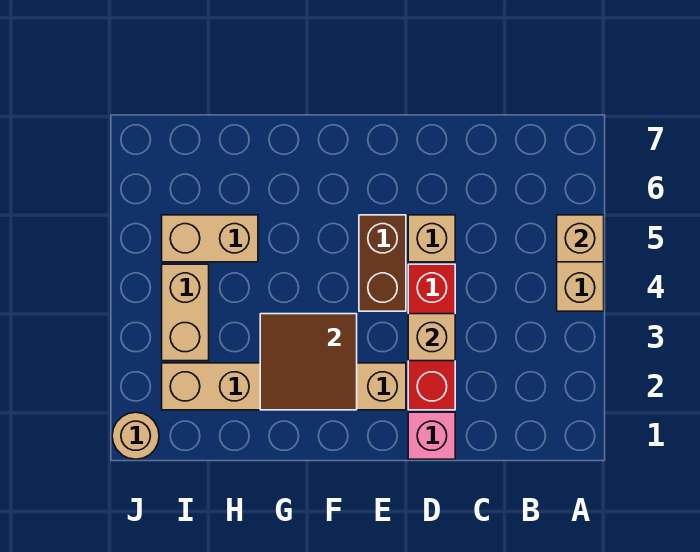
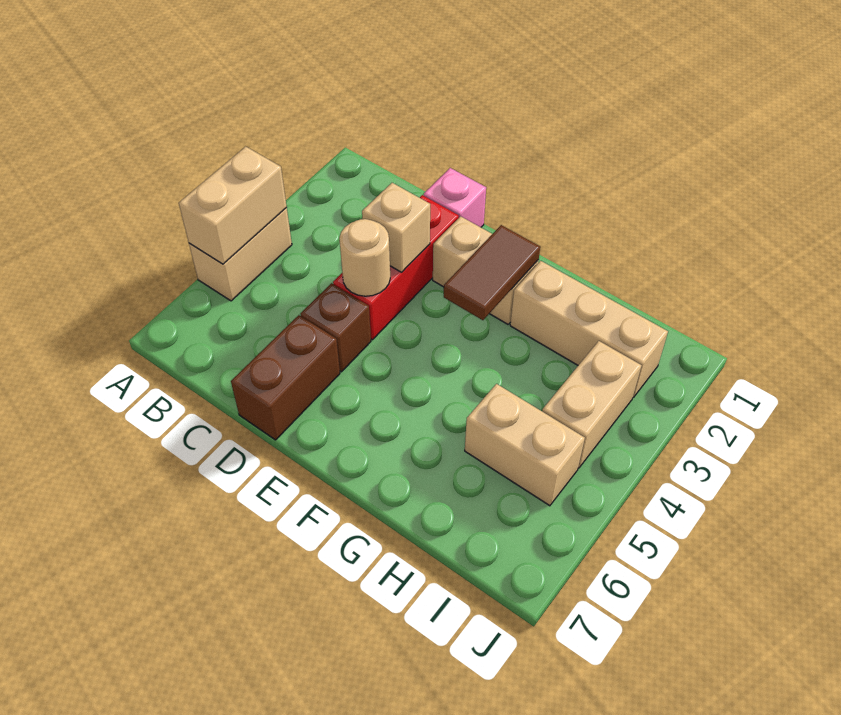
tan brick A5 level 2 -> tan brick A4:A5 level 2
tan brick D5 level 1 -> brown brick D5 level 1
brown brick E4:E5 level 1 -> brown brick D6:D7 level 1
brown tile F2:G3 level 2 -> brown tile F2:F3 level 2
tan round brick J1 level 1 -> tan round brick D4 level 2

